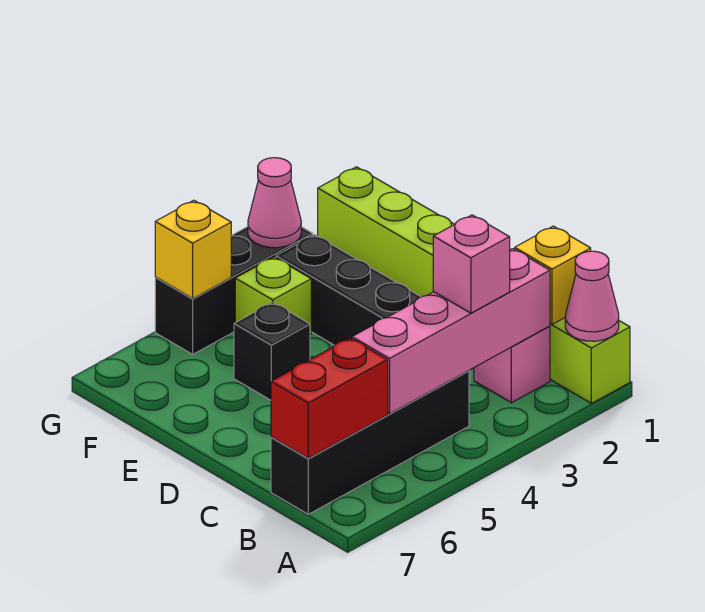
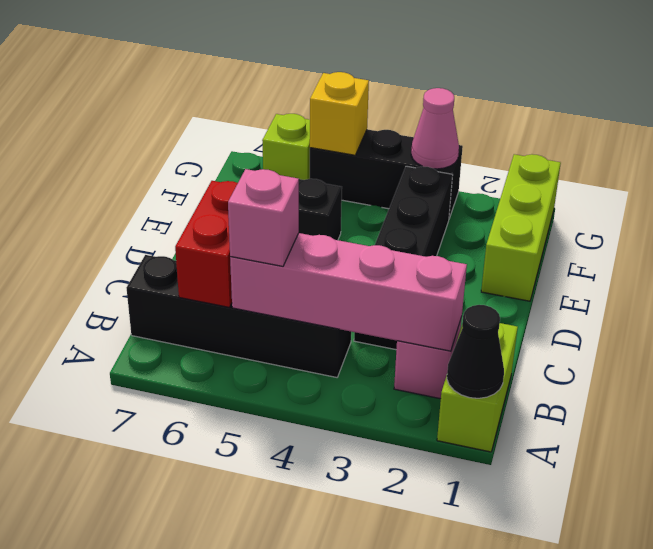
pink cone A1 level 2 -> black cone A1 level 2
yellow brick B1 level 2 -> none
pink brick B3 level 3 -> pink brick B5 level 3
red brick B6:B7 level 2 -> red brick B6:C6 level 2
lime brick F4 level 1 -> lime brick G6 level 1

